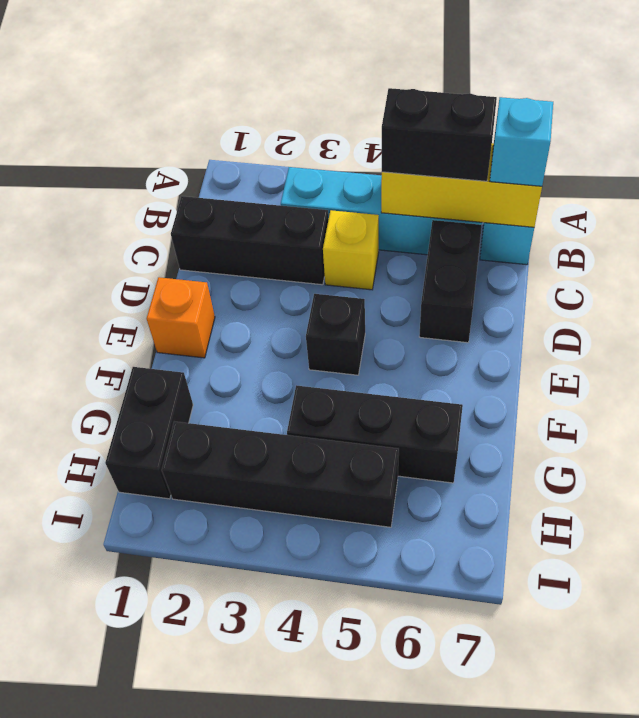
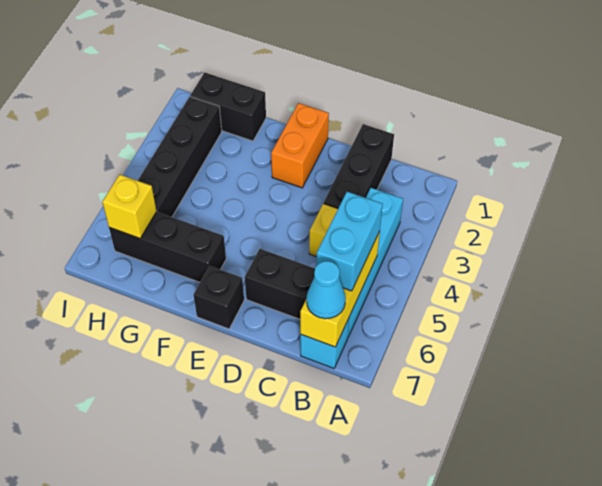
black brick B5:B6 level 3 -> cyan brick B5:B6 level 3
cyan brick B7 level 3 -> cyan cone B7 level 3
orange brick E1 level 1 -> orange brick E1:E2 level 1
black brick E4 level 1 -> black brick E7 level 1
black brick G4:G6 level 1 -> black brick F6:H6 level 1
none -> yellow brick H6 level 2

